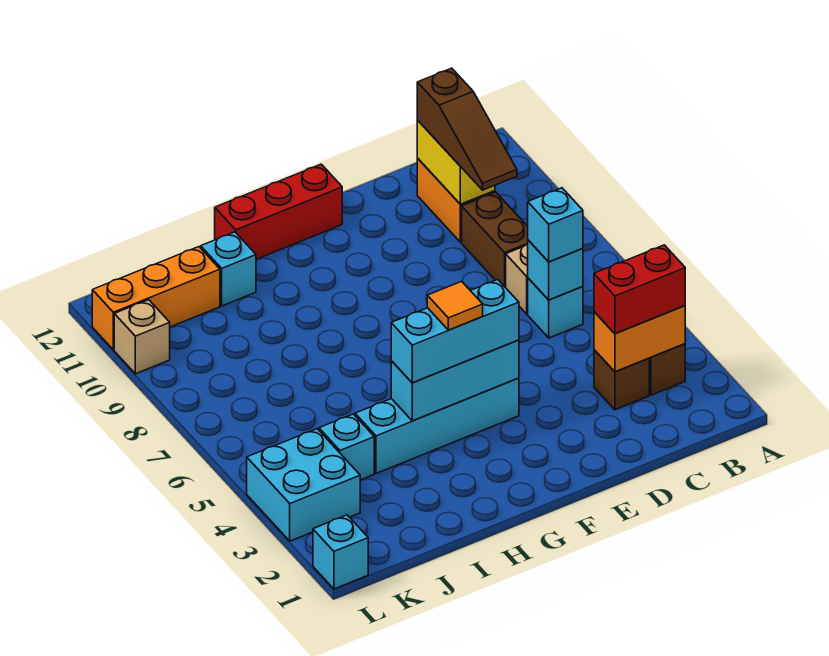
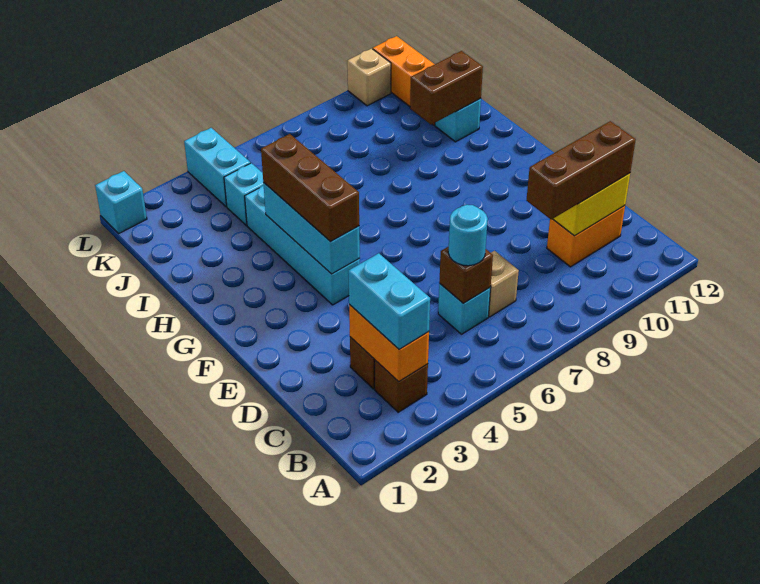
red brick B3:C3 level 3 -> cyan brick B3:C3 level 3
cyan brick C6 level 2 -> brown brick C6 level 2
cyan brick C6 level 3 -> cyan round brick C6 level 3
brown brick C8:C9 level 1 -> brown brick I10:I11 level 2
brown slope C9:C11 level 3 top 11 -> brown brick C9:C11 level 3
cyan brick F4:H4 level 3 -> brown brick F4:H4 level 3
red brick F12:H12 level 1 -> none
orange tile G4 level 4 -> none
cyan brick K3:L4 level 1 -> cyan brick K4:L4 level 1

